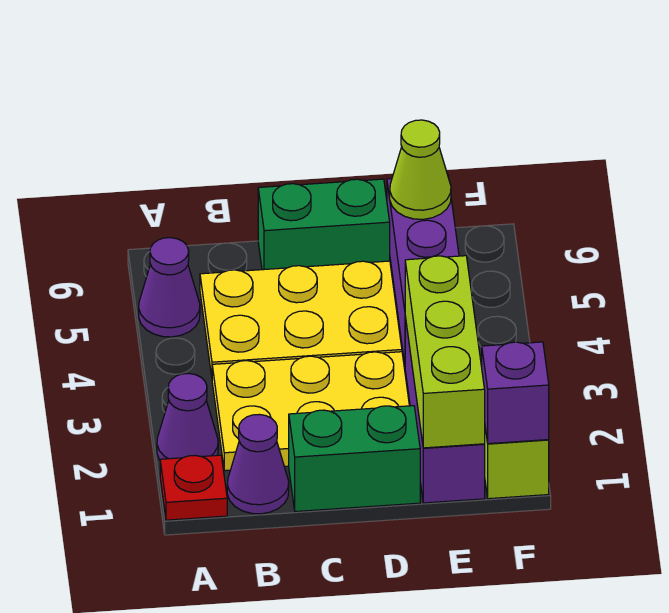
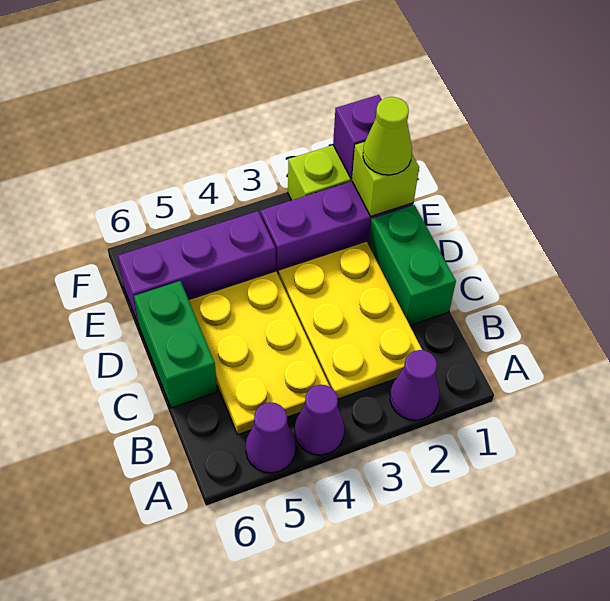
red plate A1 level 1 -> none
purple cone B1 level 1 -> purple cone A4 level 1
lime brick E1:E3 level 2 -> lime brick E1 level 2
lime cone E6 level 2 -> lime cone E1 level 3

